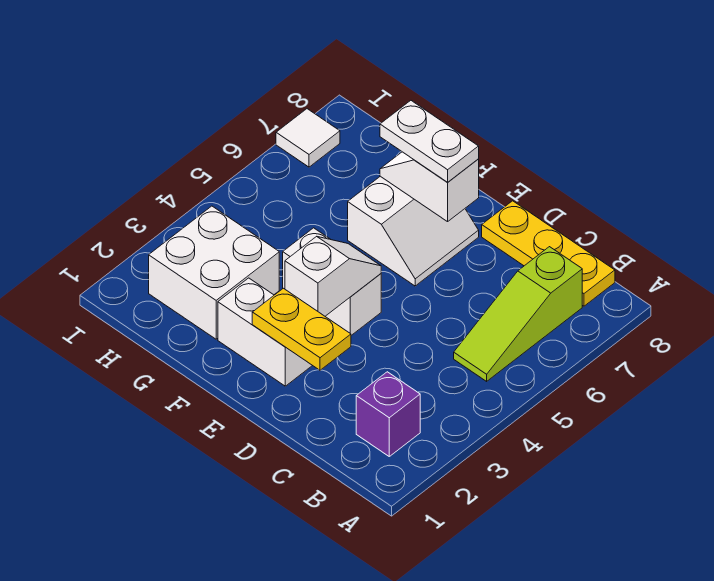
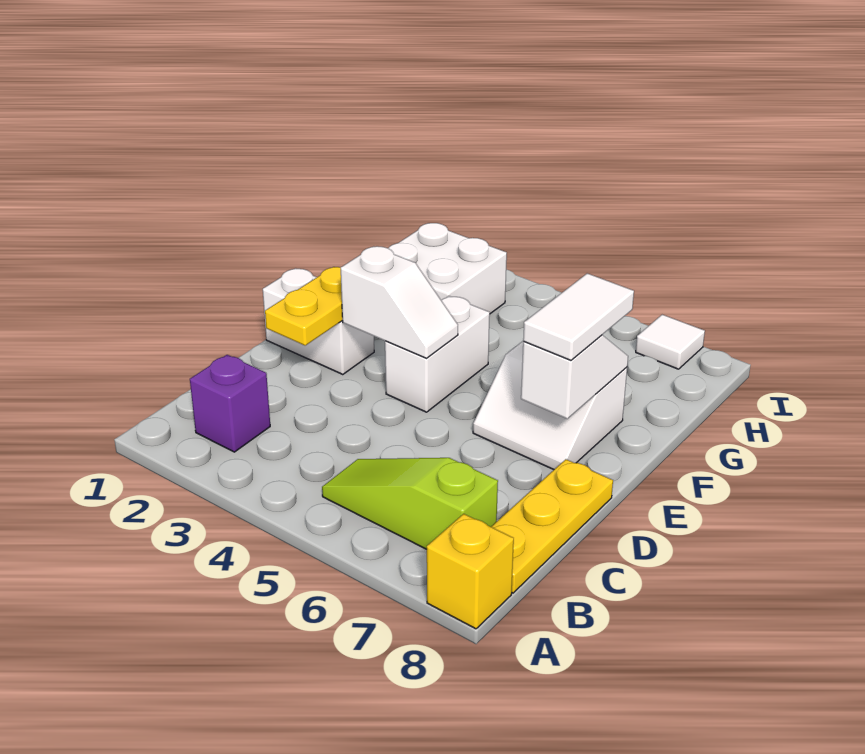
none -> yellow brick A8 level 1
white brick E2:F2 level 1 -> white brick E1:E2 level 1
white plate E7:F7 level 3 -> white tile E7:F7 level 3

